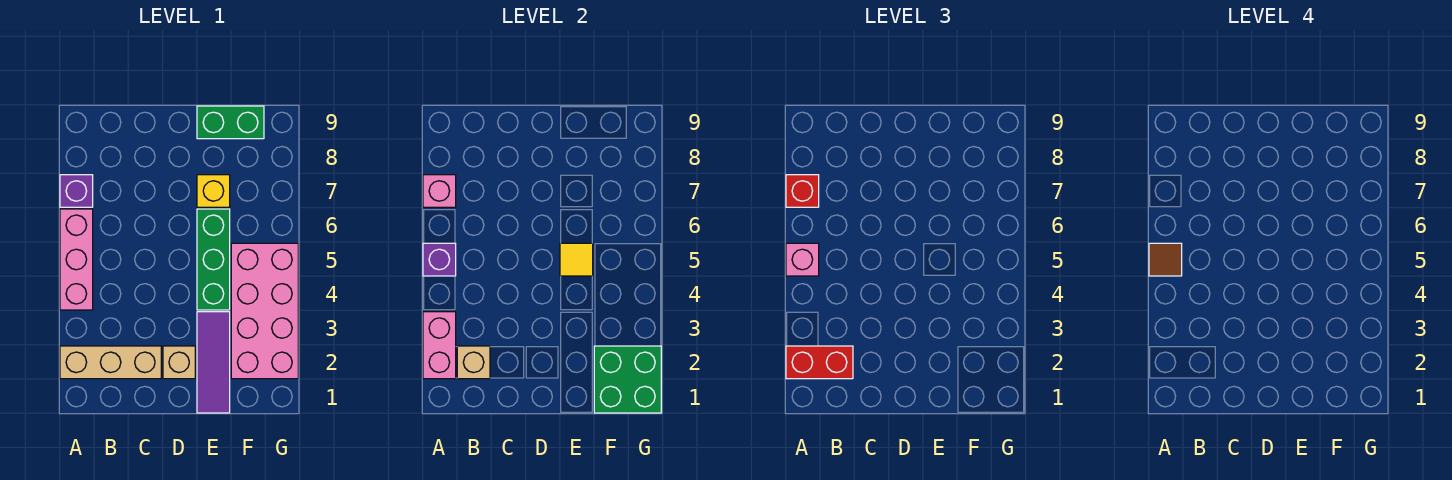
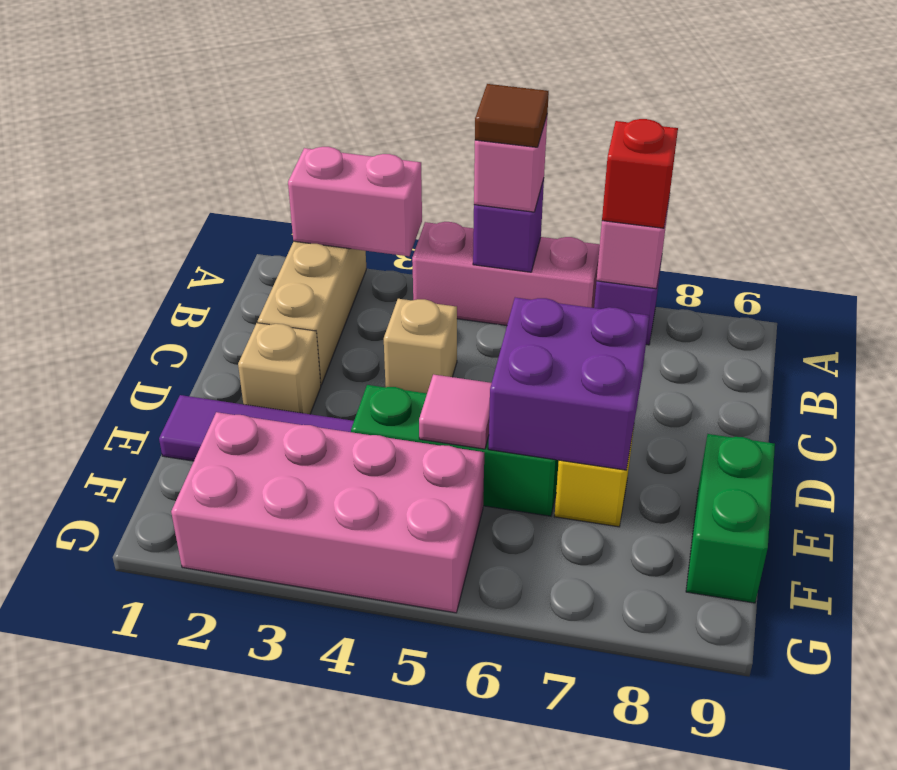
red brick A2:B2 level 3 -> none
tan brick B2 level 2 -> tan brick C4 level 1
none -> purple brick D6:E7 level 2
yellow tile E5 level 2 -> pink tile E5 level 2
green brick F1:G2 level 2 -> none

